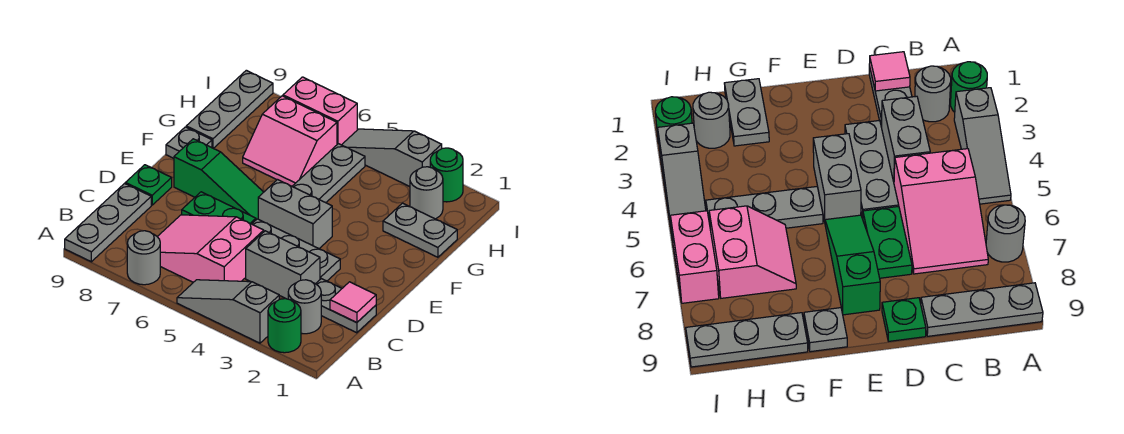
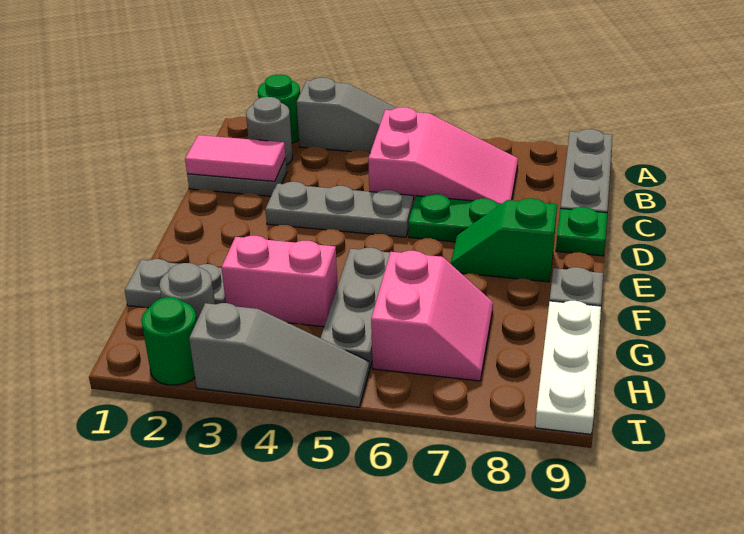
grey round brick A7 level 1 -> none
pink tile C1 level 2 -> pink tile C1:C2 level 2
grey brick C3:C4 level 1 -> none
grey brick E4:E5 level 1 -> none
green slope E6:E8 level 1 top 8 -> green slope E7:E8 level 1 top 8
pink slope G6:H7 level 1 top H -> pink slope G6:H7 level 1 top 6
grey plate G9:I9 level 1 -> white plate G9:I9 level 1
pink brick I6:I7 level 1 -> pink brick G3:G4 level 1

